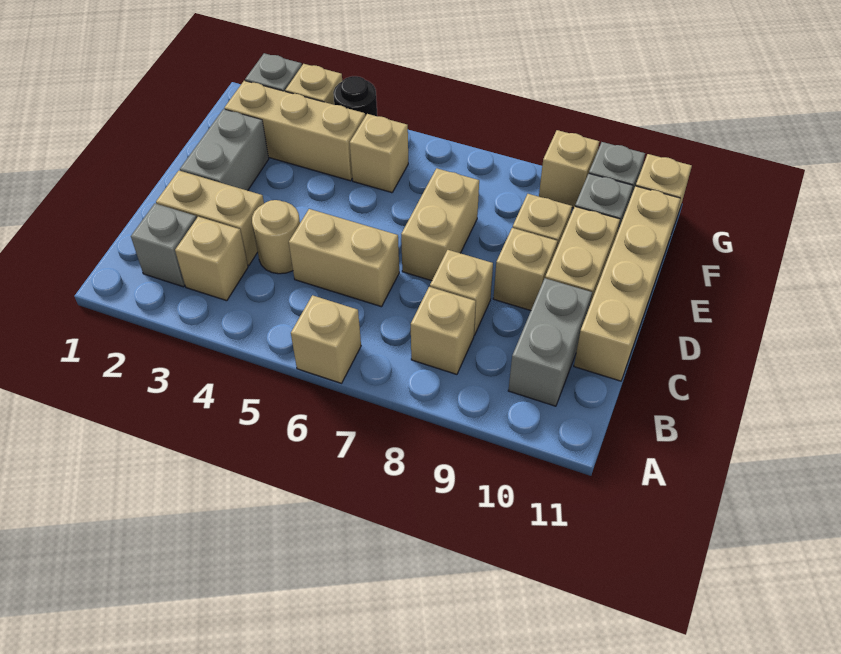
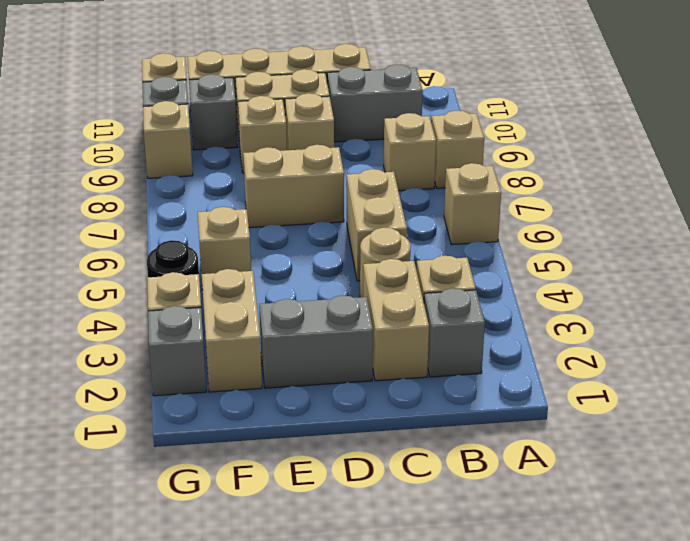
tan brick C8 level 1 -> tan brick A8 level 1
tan brick F2:F4 level 1 -> tan brick F2:F3 level 1

